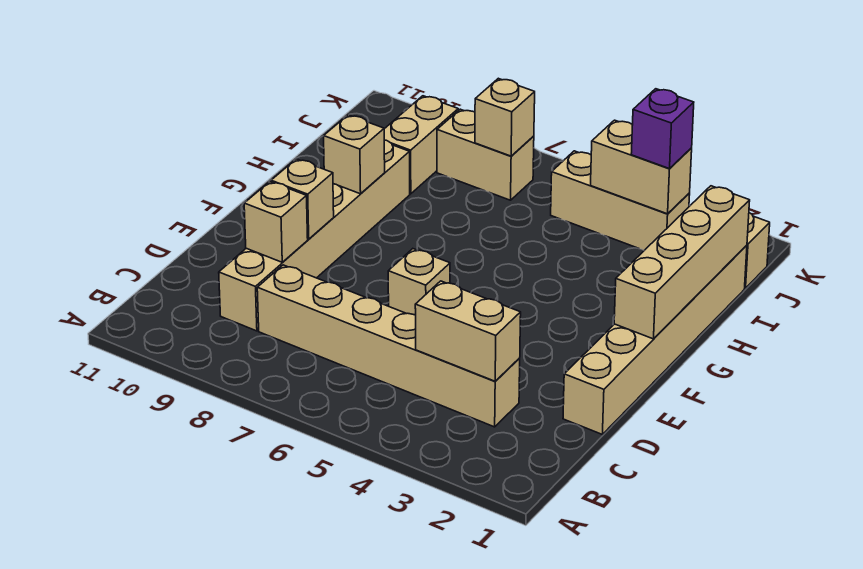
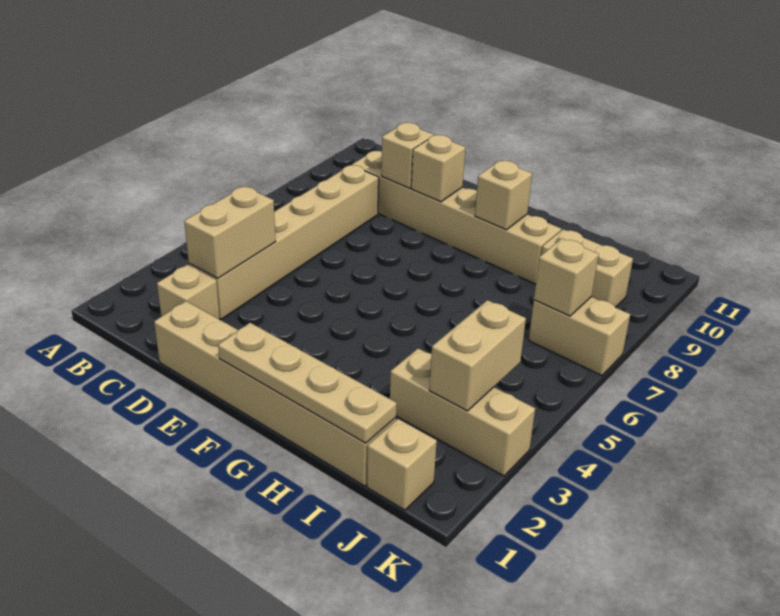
tan brick E6 level 1 -> tan brick C2 level 1
tan brick F1:I1 level 2 -> tan plate F1:I1 level 2
tan brick J3:J5 level 1 -> tan brick I3:K3 level 1
purple brick J3 level 3 -> none
tan brick J7:J8 level 1 -> tan brick J7:K7 level 1

